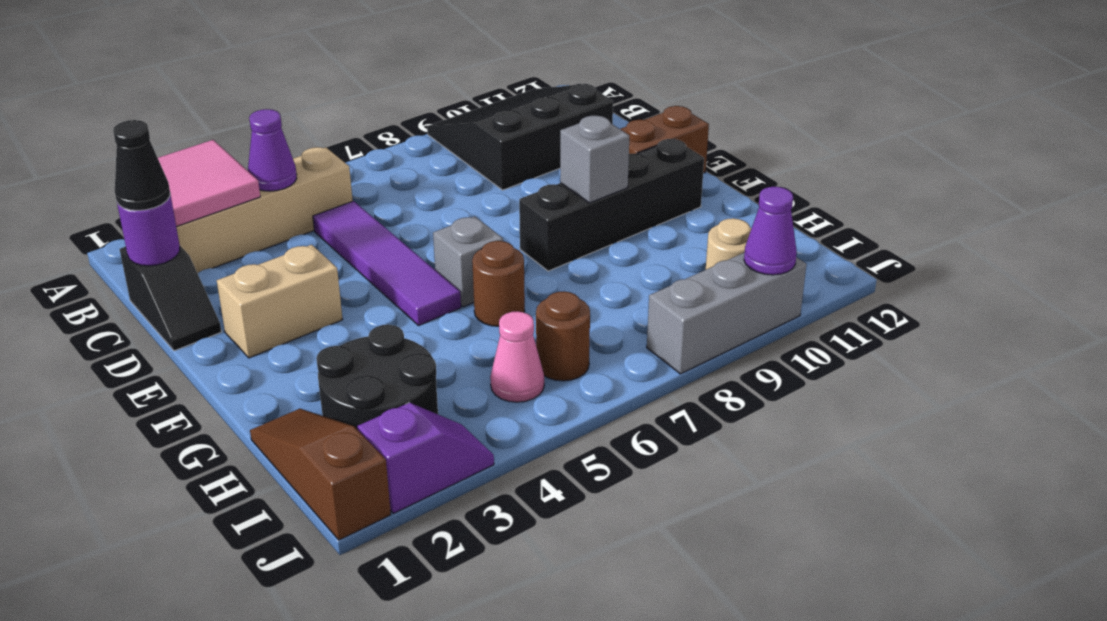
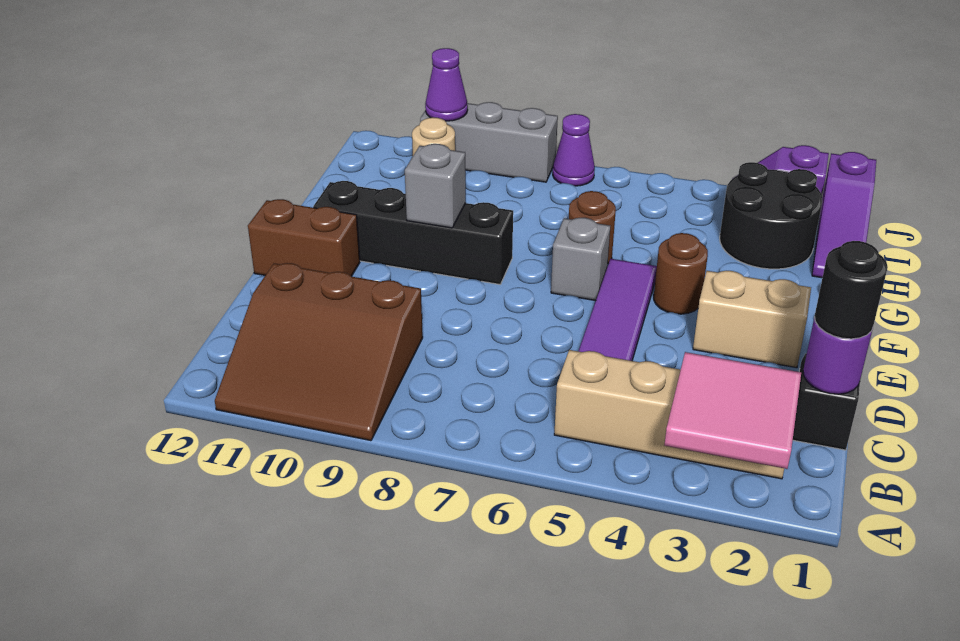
black slope A9:C11 level 1 top C -> brown slope A9:C11 level 1 top C
purple cone B4 level 2 -> purple cone J7 level 1
black cone C1 level 3 -> black round brick C1 level 3
brown slope H1:J1 level 1 top J -> purple slope H1:J1 level 1 top J
pink cone I5 level 1 -> none
brown round brick I6 level 1 -> brown round brick F4 level 1

